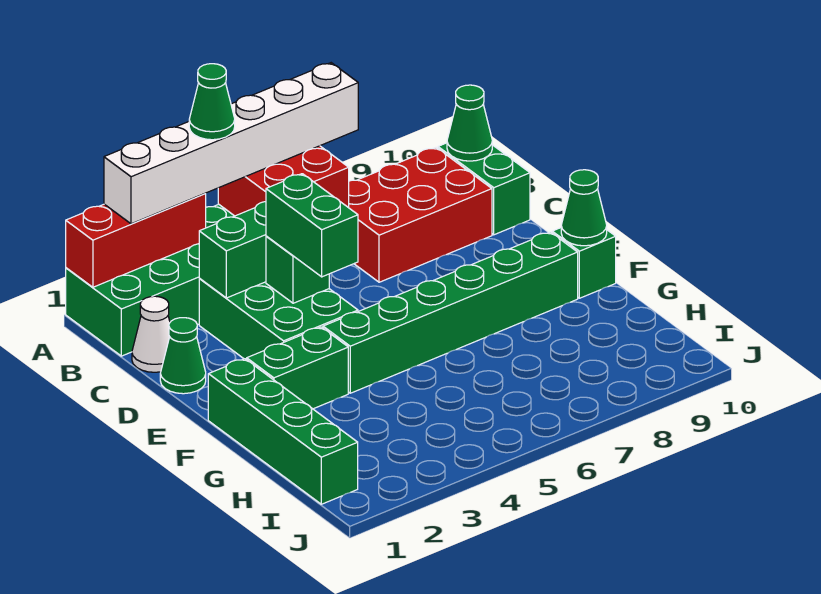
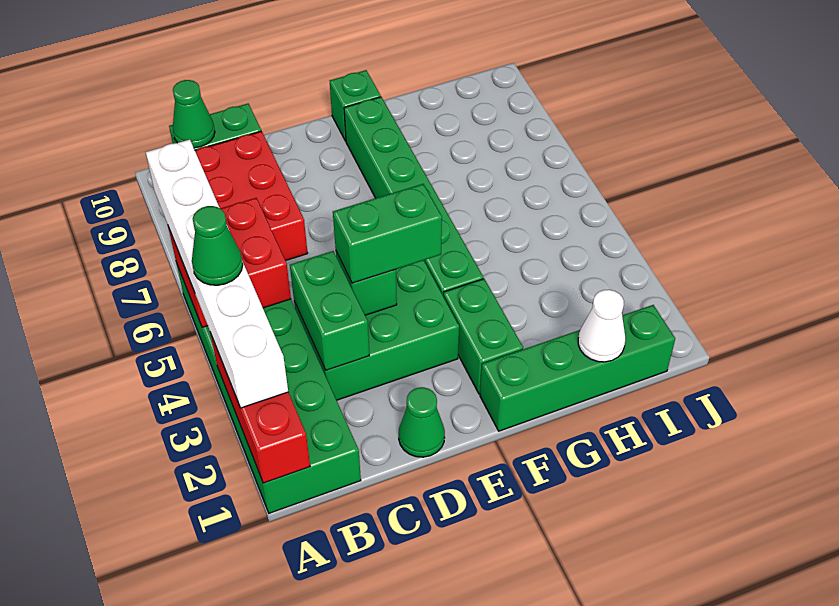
white cone C1 level 1 -> white cone H1 level 2
green cone F10 level 2 -> none

